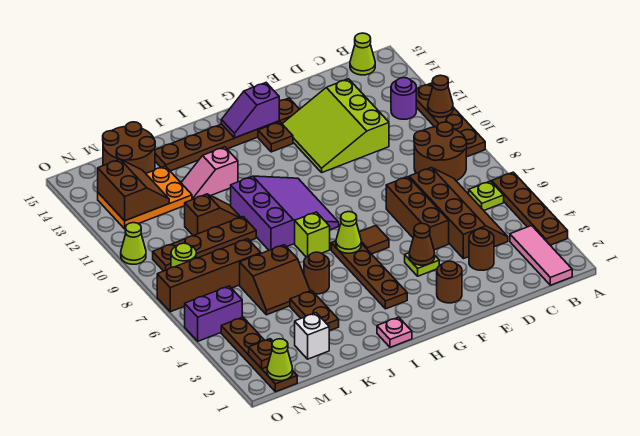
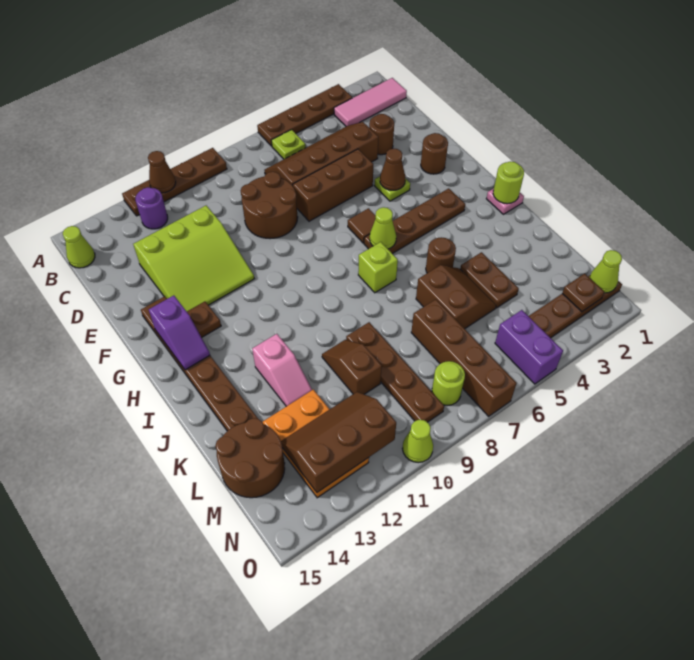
brown round brick B8:C9 level 1 -> brown round brick D8:E9 level 1
purple slope H8:J10 level 1 top J -> none
none -> lime round brick I1 level 2
brown plate K3:K4 level 1 -> brown plate K4:L4 level 1
white brick L2 level 1 -> none
brown slope M12:N13 level 2 top N -> brown slope M11:N13 level 2 top N

